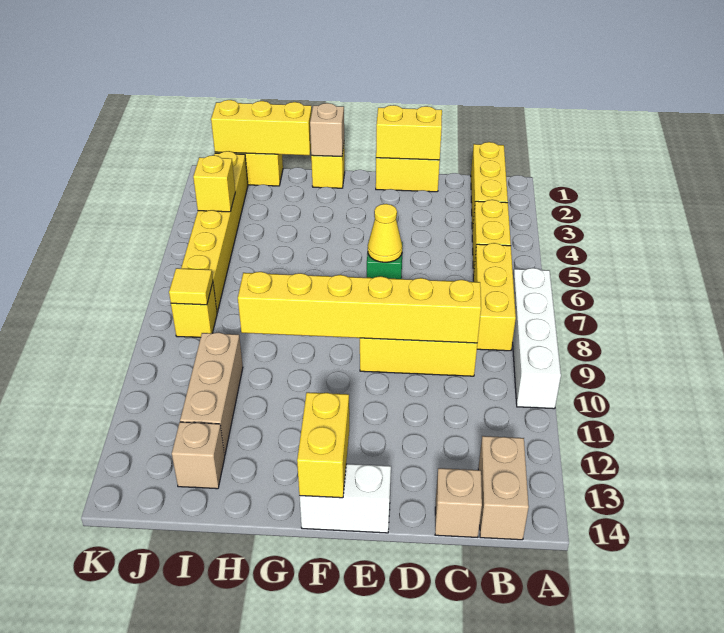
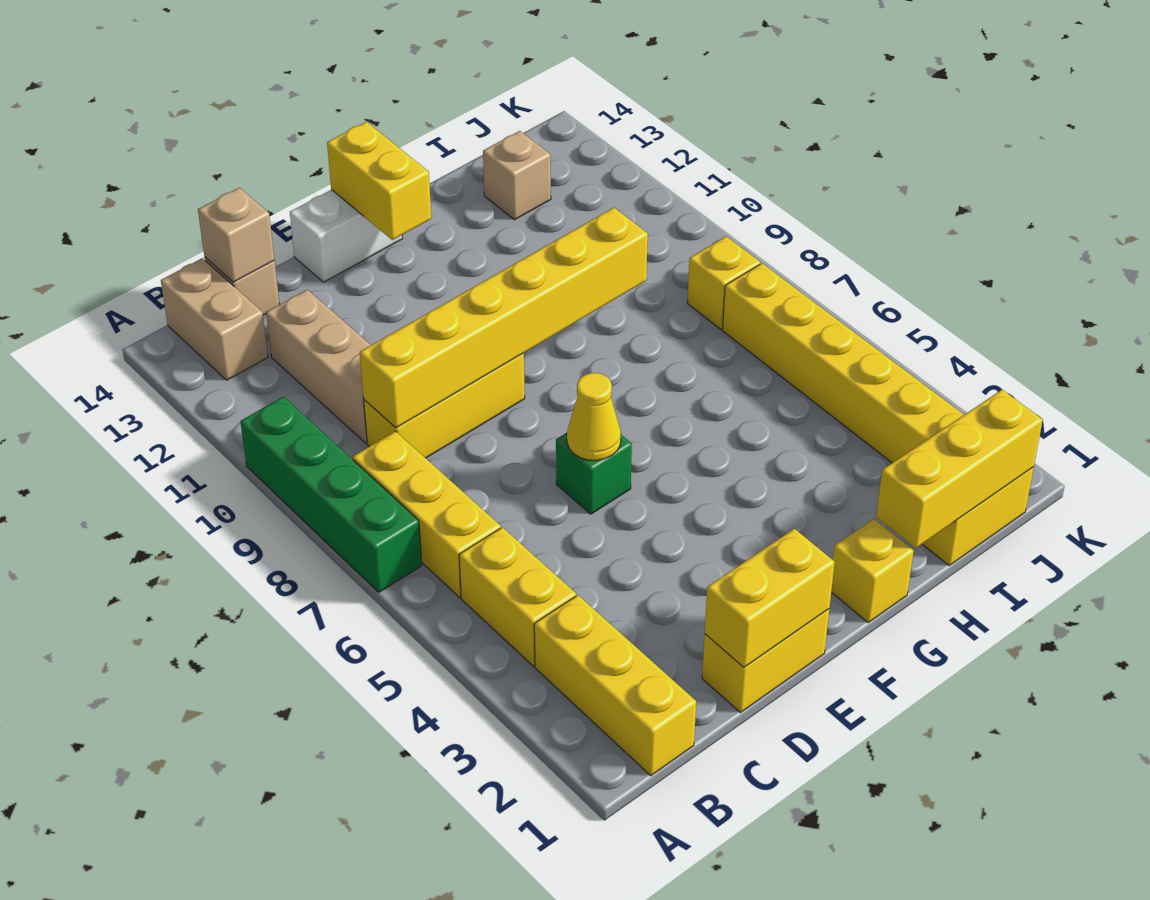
white brick A7:A10 level 1 -> green brick A7:A10 level 1
tan brick G1 level 2 -> tan brick C14 level 2
tan brick I10:I12 level 1 -> tan brick C10:C12 level 1
yellow brick J4 level 2 -> none
yellow tile J8 level 2 -> none

